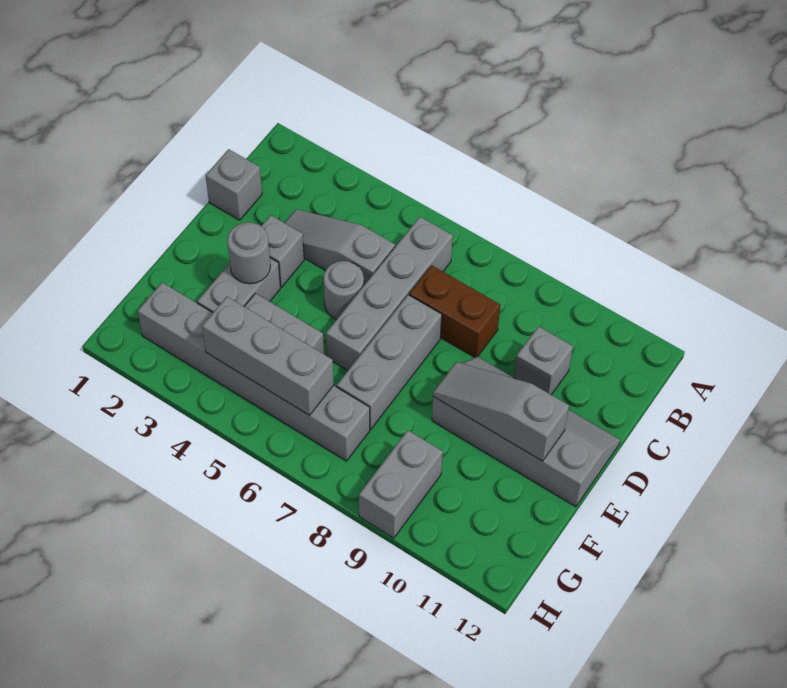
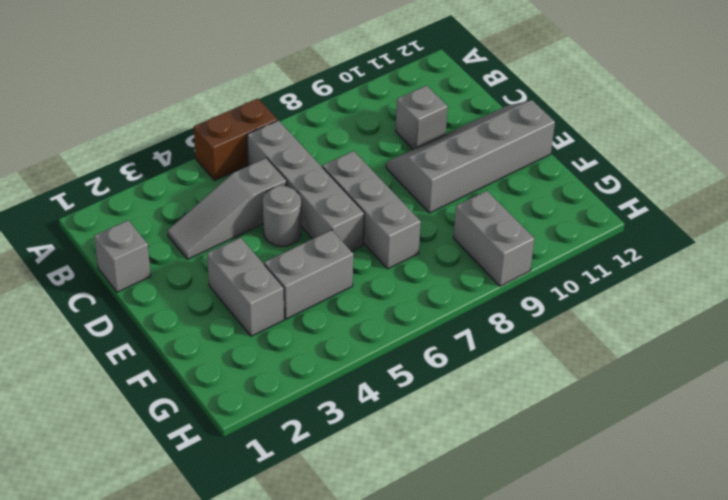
brown brick C7:C8 level 1 -> brown brick A5:A6 level 1
grey brick D3 level 1 -> none
grey round brick E3 level 2 -> none
grey slope E9:E11 level 2 top 11 -> none
grey brick G2:G7 level 1 -> none
grey brick G4:G6 level 2 -> none

